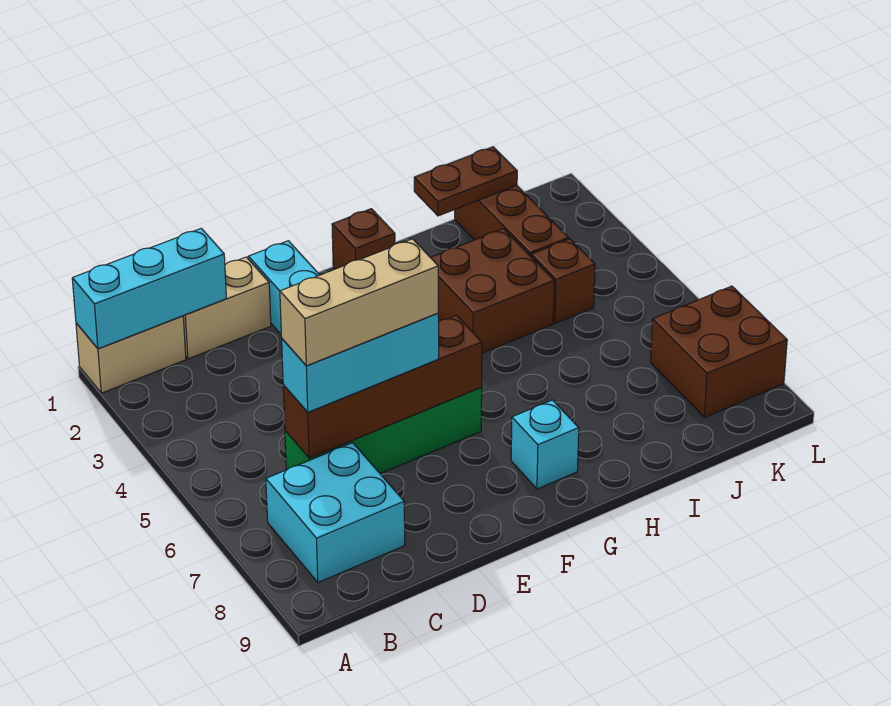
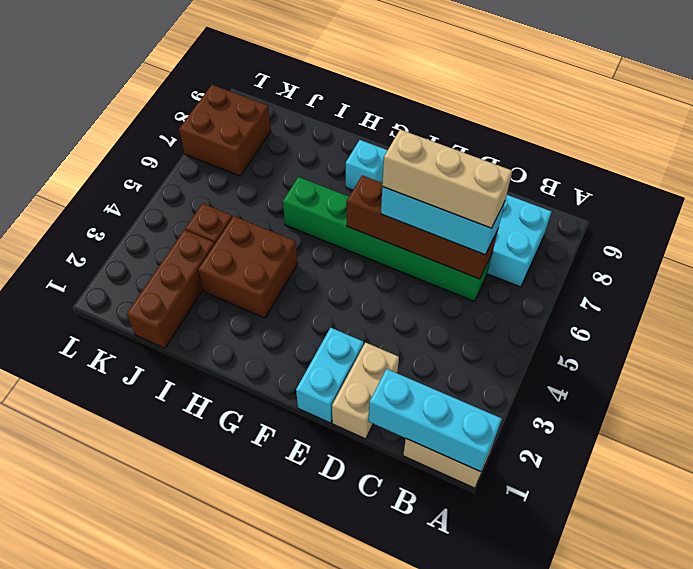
tan brick C1:D1 level 1 -> tan brick D1:D2 level 1
green brick C6:F6 level 1 -> green brick C6:H6 level 1
brown brick G1 level 1 -> none
brown plate I1:J1 level 2 -> none

